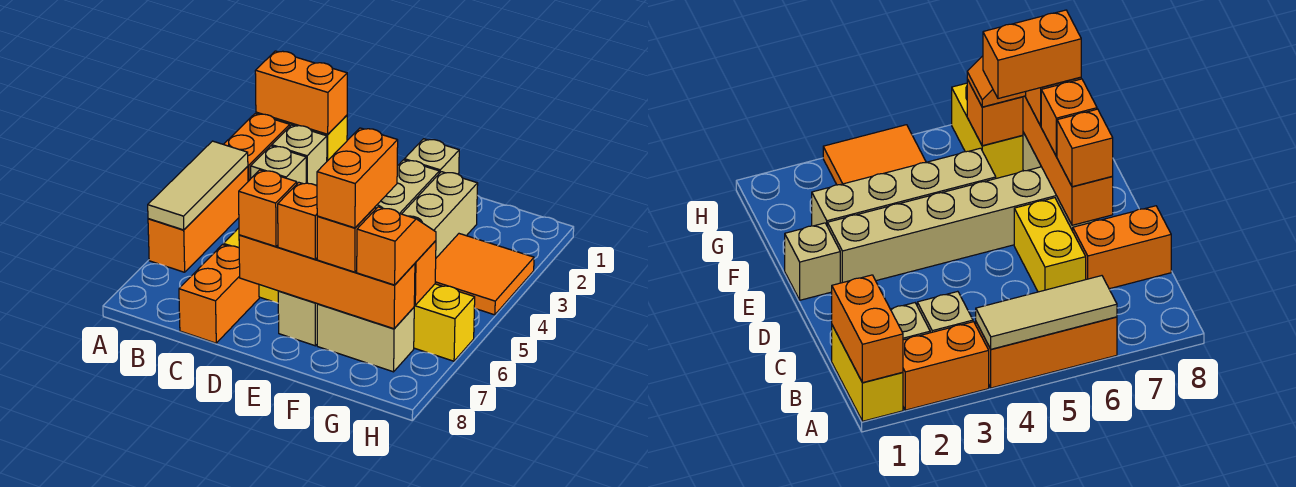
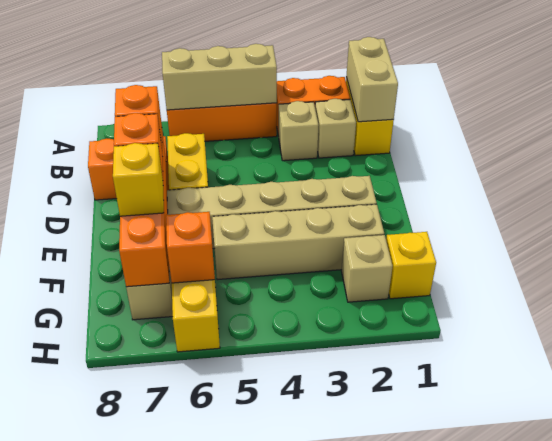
orange brick A1:B1 level 2 -> tan brick A1:B1 level 2
tan tile A4:A6 level 2 -> tan brick A4:A6 level 2
tan brick E1 level 1 -> tan brick G2 level 1
orange brick F6:F7 level 4 -> none
orange brick F7 level 3 -> yellow brick F7 level 3
none -> yellow brick G1 level 1
orange tile G3:H4 level 1 -> none
orange slope G6:G7 level 3 top 7 -> none

